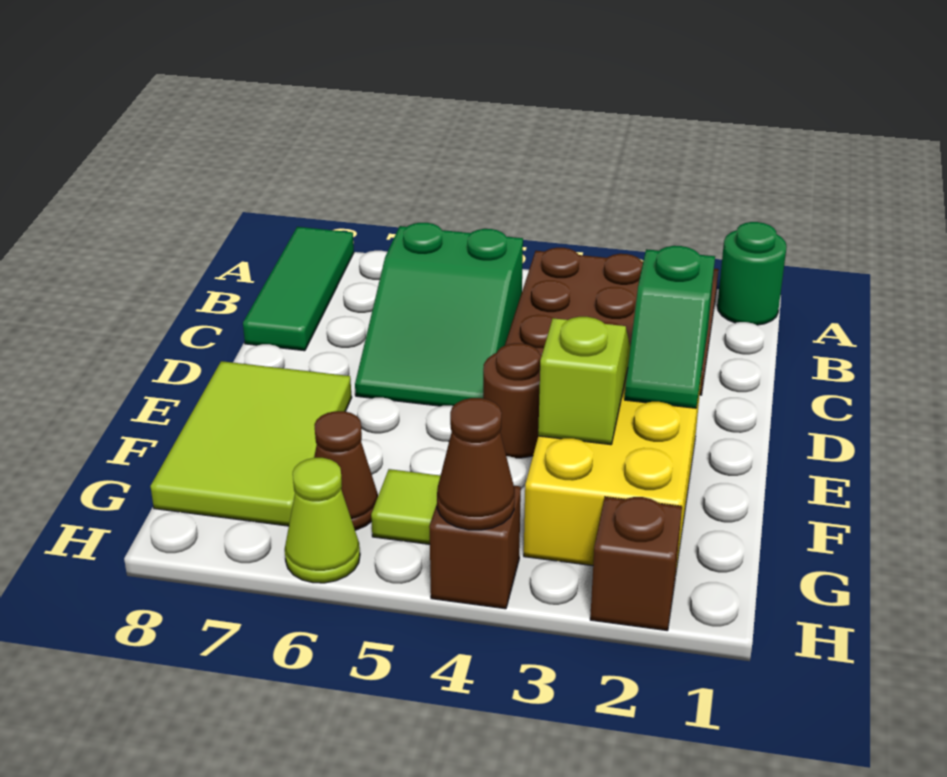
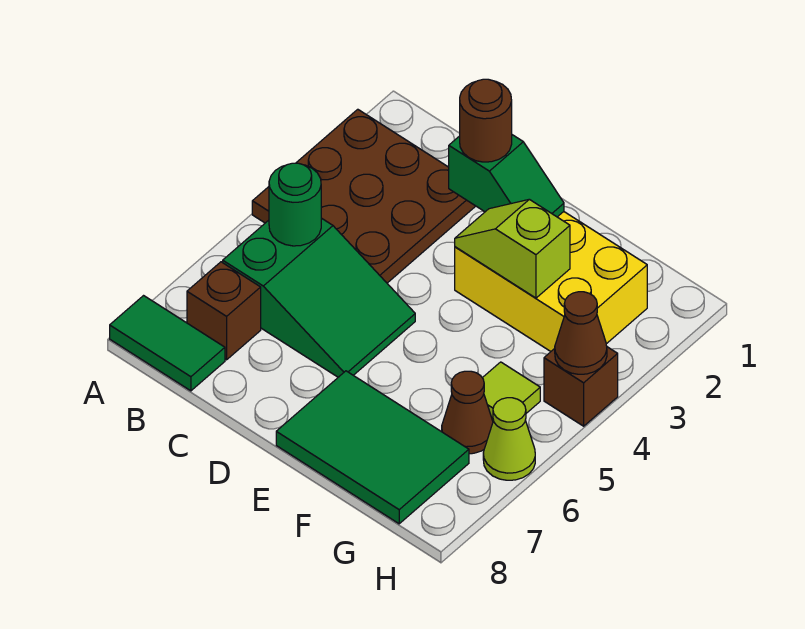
green round brick A1 level 1 -> green round brick B5 level 2
green tile A8:C8 level 1 -> green tile A8:B8 level 1
brown round brick E4 level 1 -> brown round brick D2 level 3
lime tile E7:G8 level 1 -> green tile E7:G8 level 1
brown brick H2 level 1 -> brown brick B7 level 1

